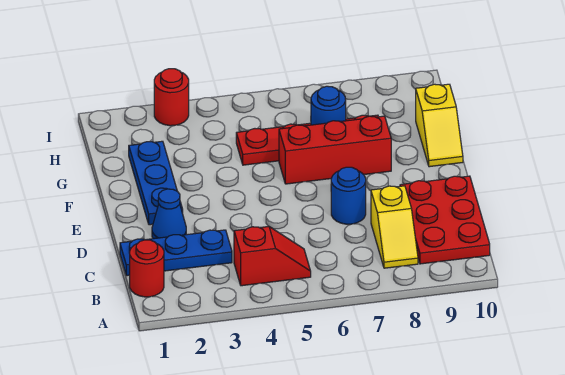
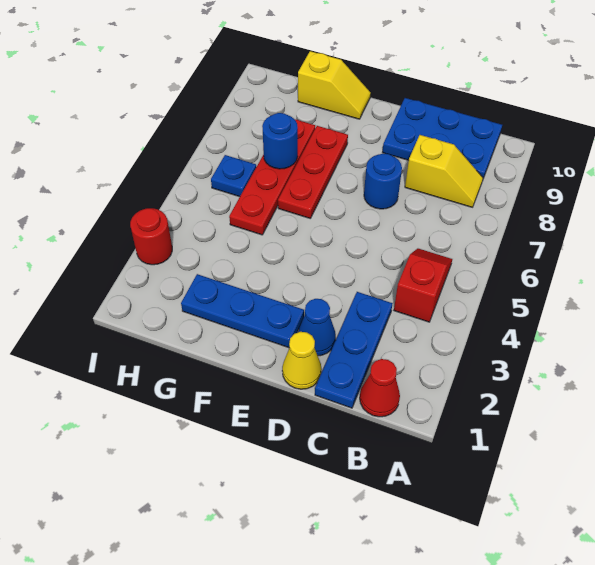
red round brick B1 level 1 -> red cone B1 level 1
red plate B9:D10 level 1 -> blue plate B9:D10 level 1
none -> yellow cone D1 level 1
red brick F6:F8 level 1 -> red plate F6:F8 level 1
none -> blue plate H6 level 1

